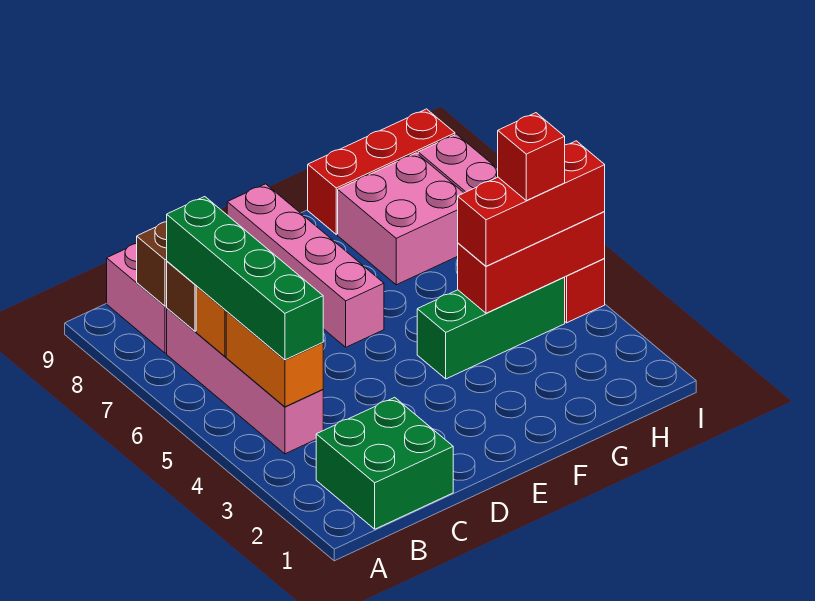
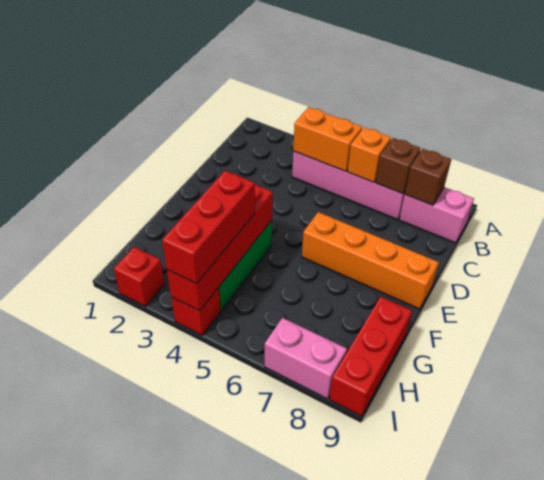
green brick B1:C2 level 1 -> none
green brick B4:B7 level 3 -> none
pink brick E6:E9 level 1 -> orange brick E6:E9 level 1
red brick G4:I4 level 2 -> red brick F4:I4 level 2
pink brick G7:H8 level 1 -> none
red brick H4 level 4 -> red brick I2 level 1

